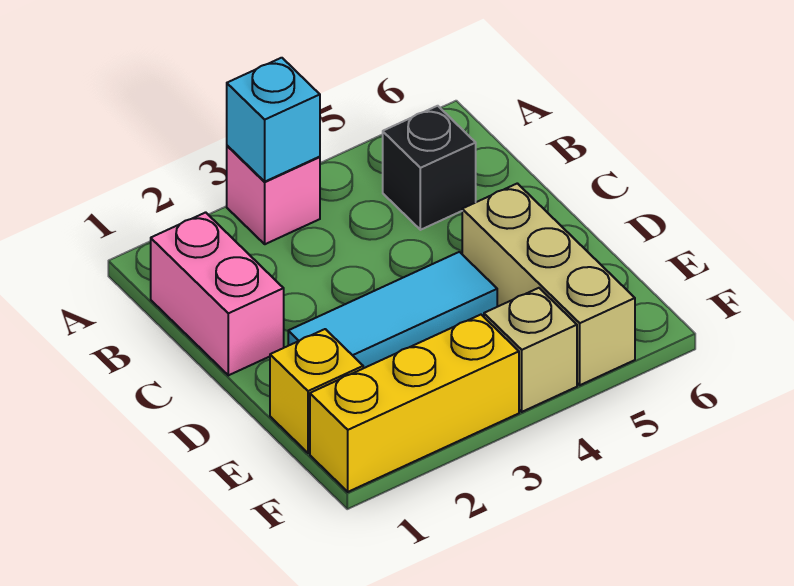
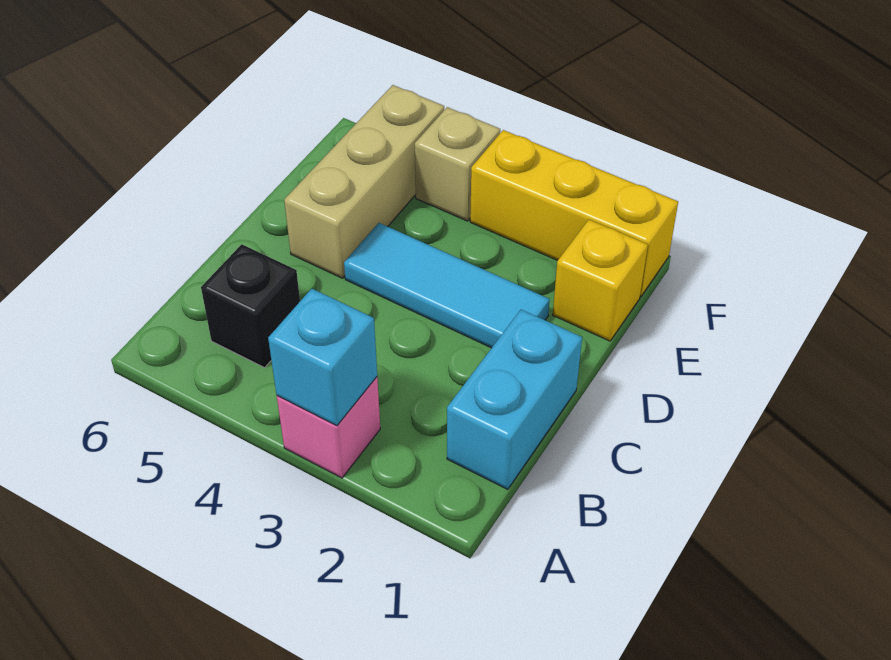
pink brick B1:C1 level 1 -> cyan brick B1:C1 level 1

